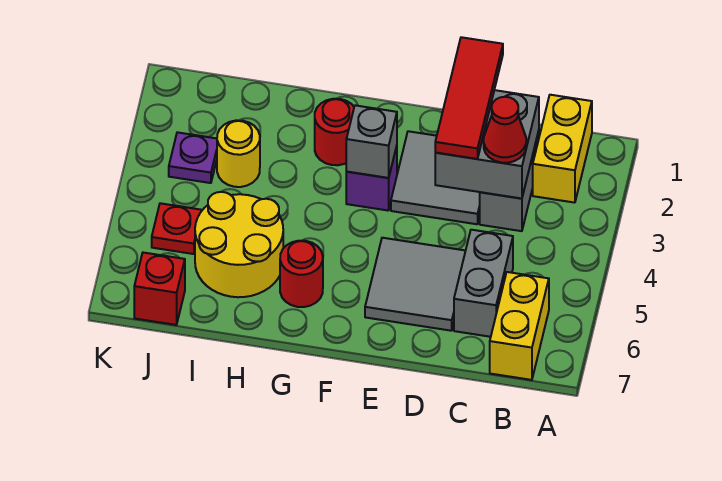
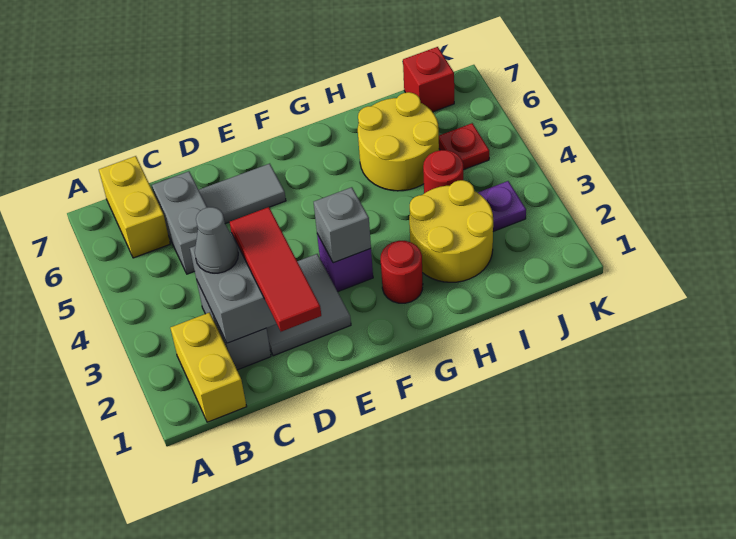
red cone C3 level 3 -> grey cone C3 level 3
grey tile D5:E6 level 1 -> grey tile D6:E6 level 1
red round brick G6 level 1 -> red round brick I4 level 1
yellow round brick I3 level 1 -> yellow round brick H2:I3 level 1

